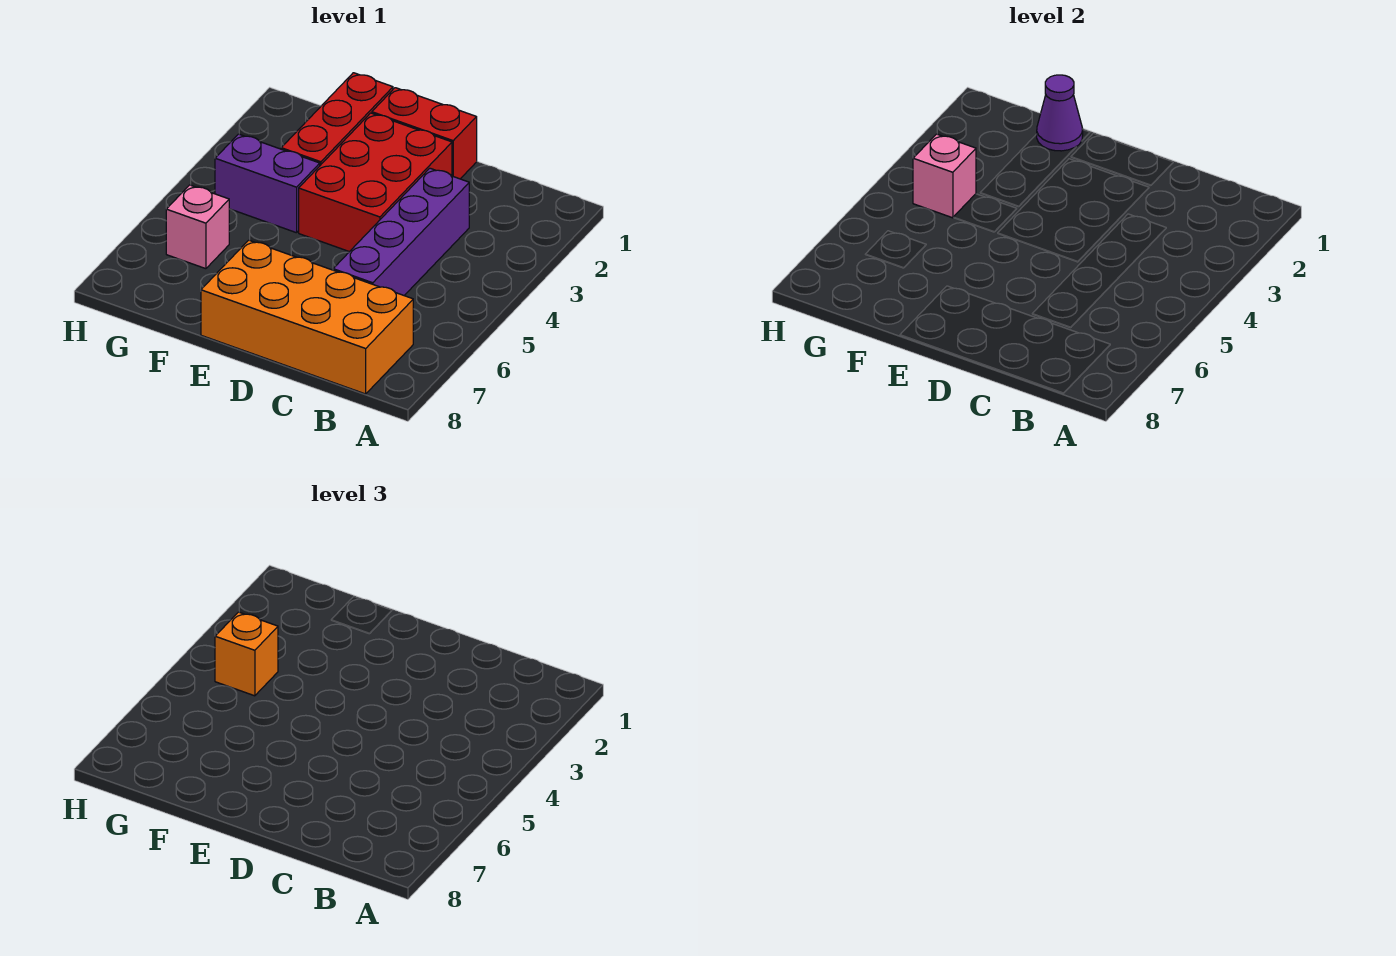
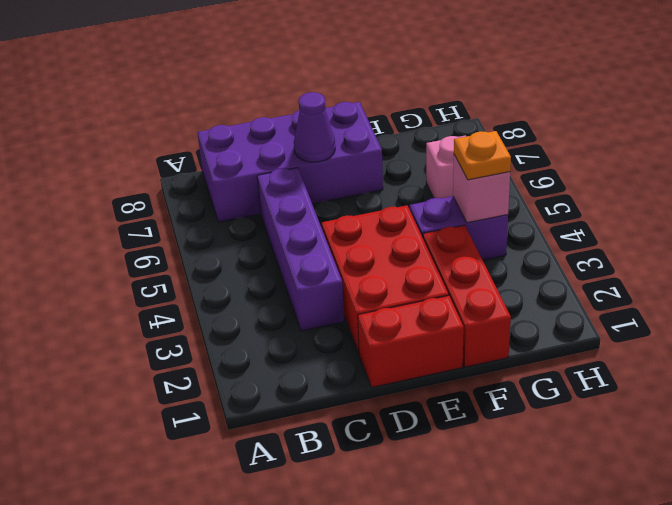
orange brick B7:E8 level 1 -> purple brick B7:E8 level 1
purple cone F1 level 2 -> purple cone D7 level 2
orange brick G4 level 3 -> orange plate G4 level 3

